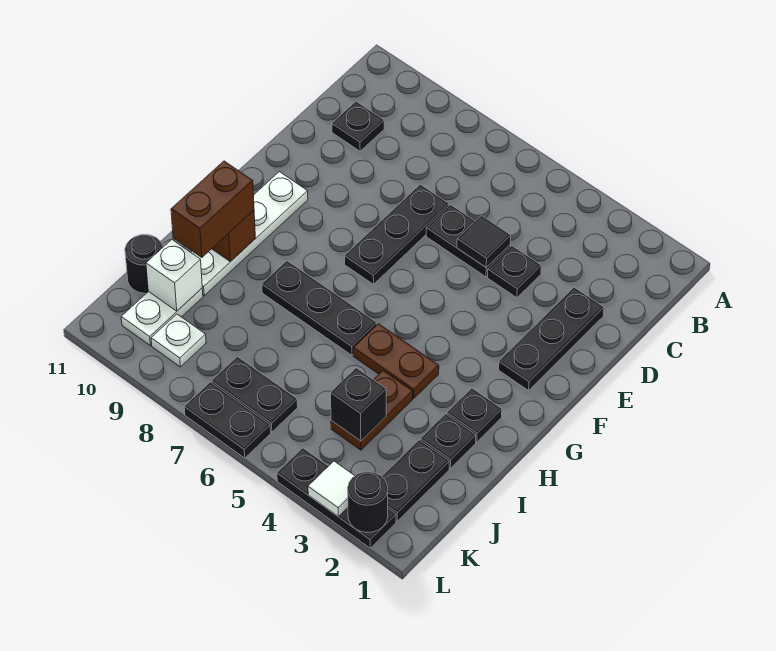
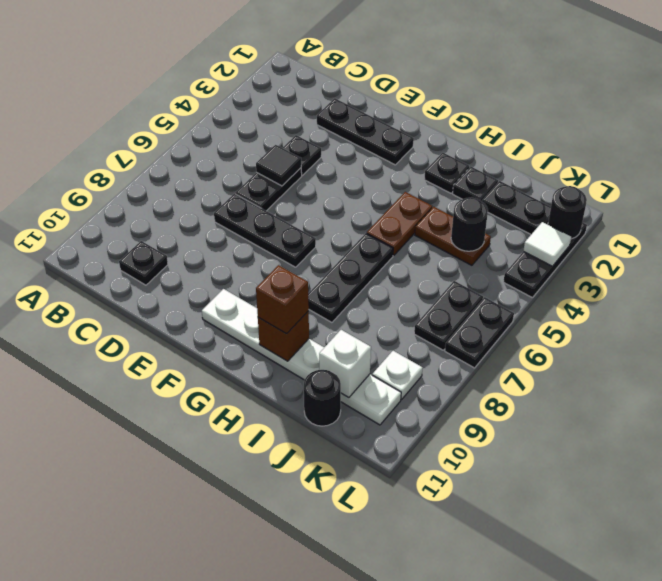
brown brick H10:I10 level 3 -> brown brick H10 level 3
black brick J4 level 2 -> black round brick J4 level 2

